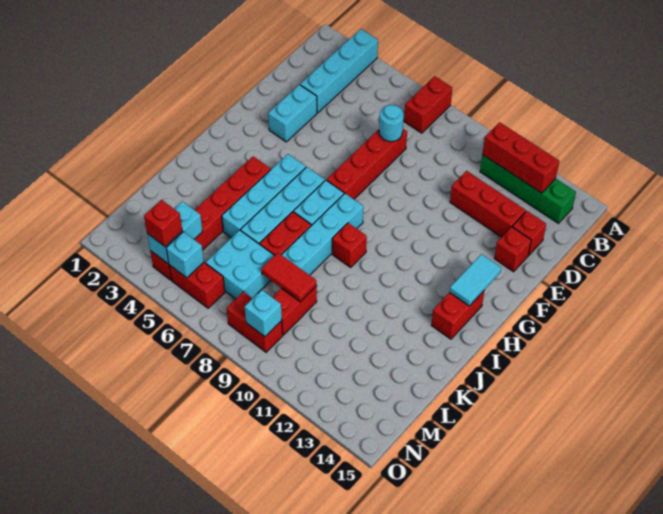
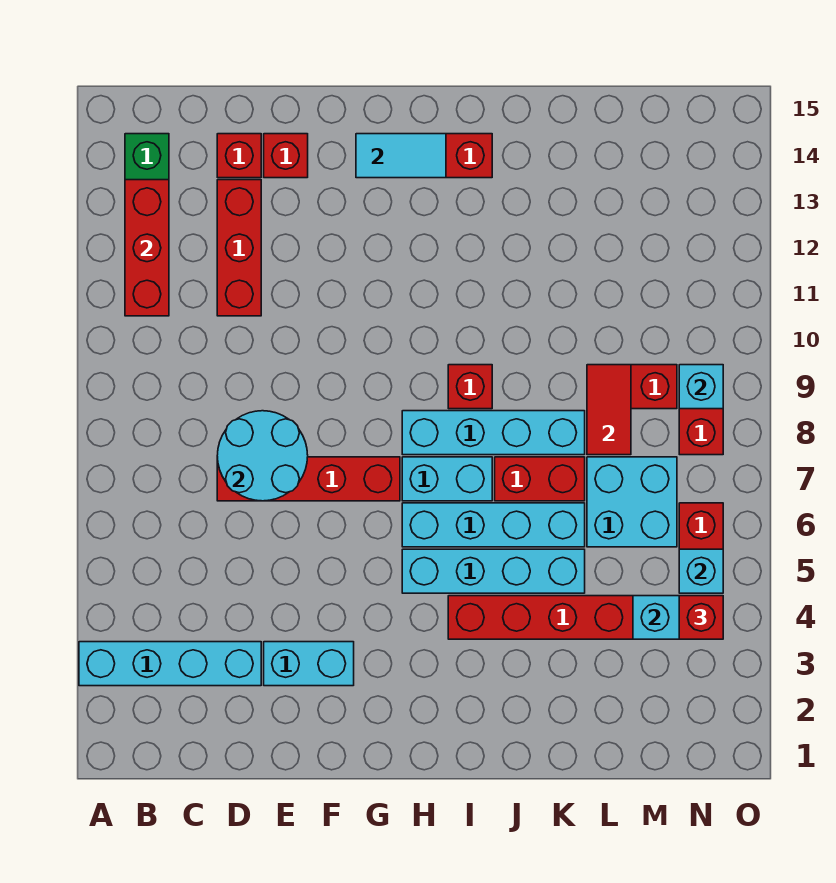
red brick A7:B7 level 1 -> none
cyan round brick D7 level 2 -> cyan round brick D7:E8 level 2

